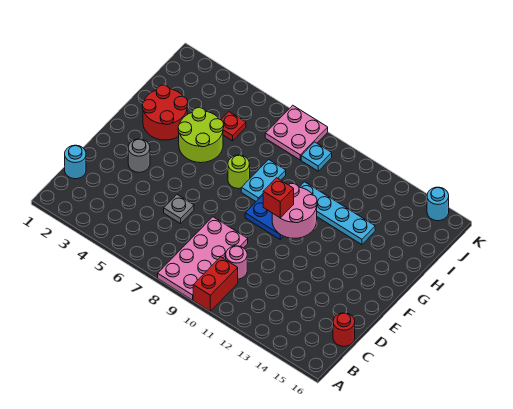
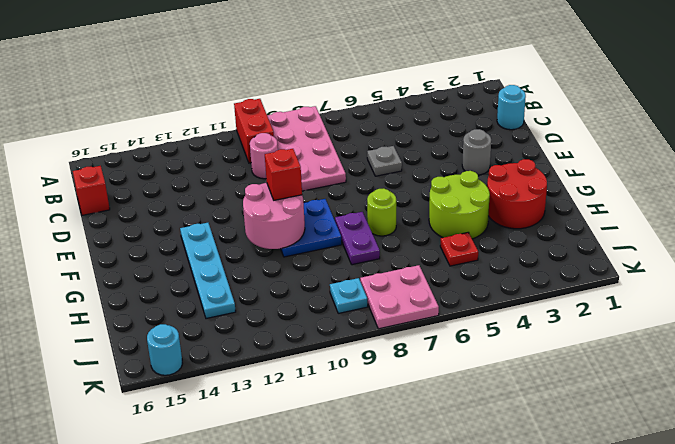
red round brick C16 level 1 -> red brick C16 level 1
cyan plate G8:H8 level 1 -> purple plate G8:H8 level 1
cyan plate H10:H13 level 1 -> cyan plate F13:I13 level 1

